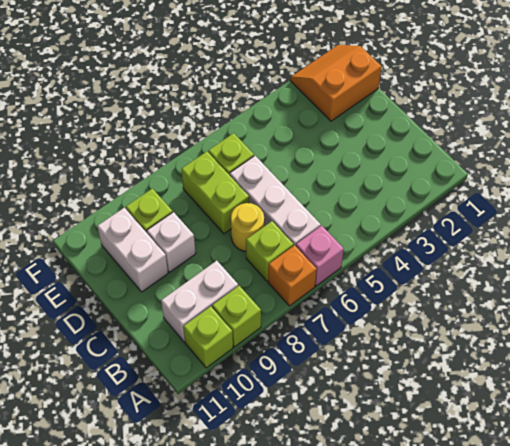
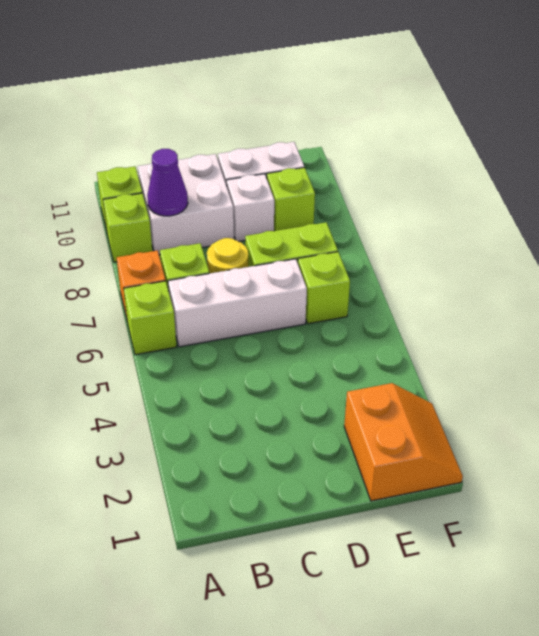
pink brick A6 level 1 -> lime brick A6 level 1
white brick B9:B10 level 1 -> white brick B9:C10 level 1
none -> purple cone B9 level 2

